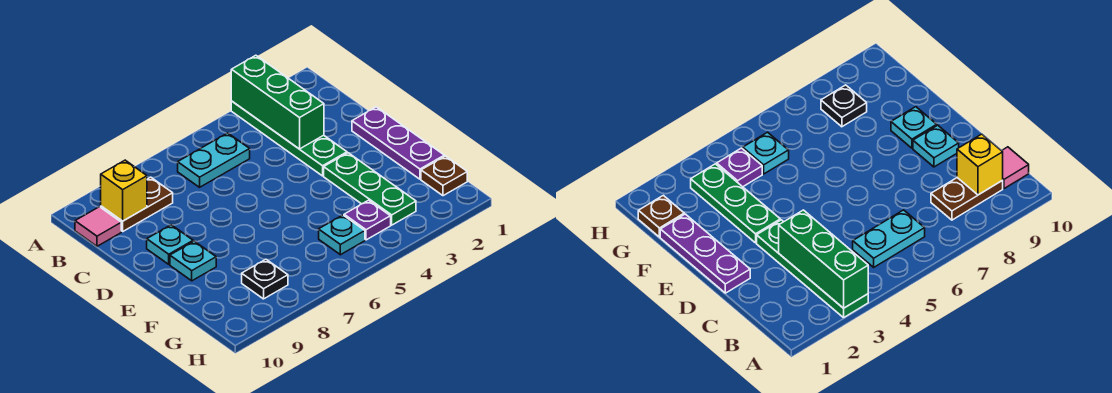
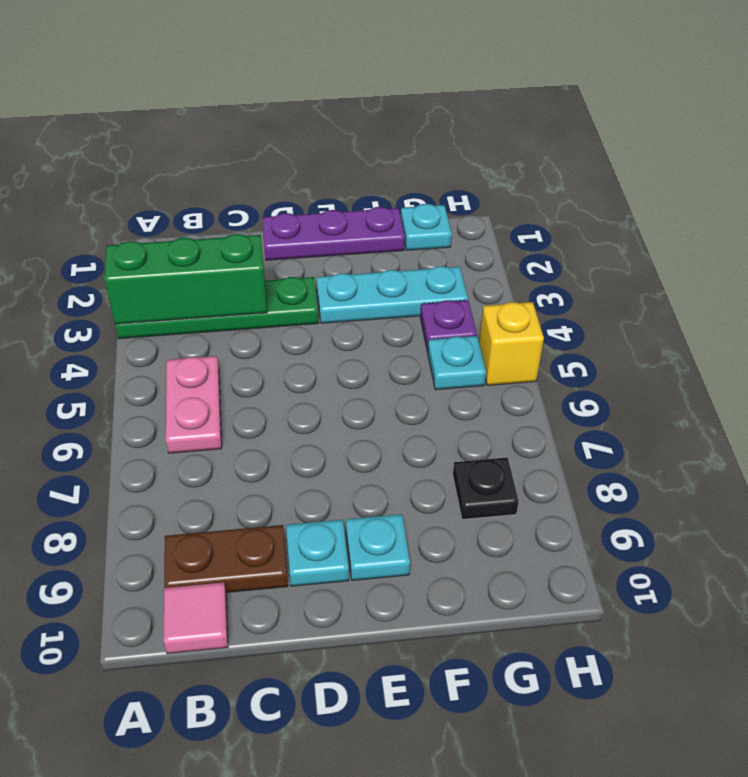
cyan plate B5:B6 level 1 -> pink plate B5:B6 level 1
brown plate B8:B9 level 1 -> brown plate B9:C9 level 1
yellow brick B9 level 2 -> yellow brick H5 level 1
green plate E3:G3 level 1 -> cyan plate E3:G3 level 1
brown plate G1 level 1 -> cyan plate G1 level 1

